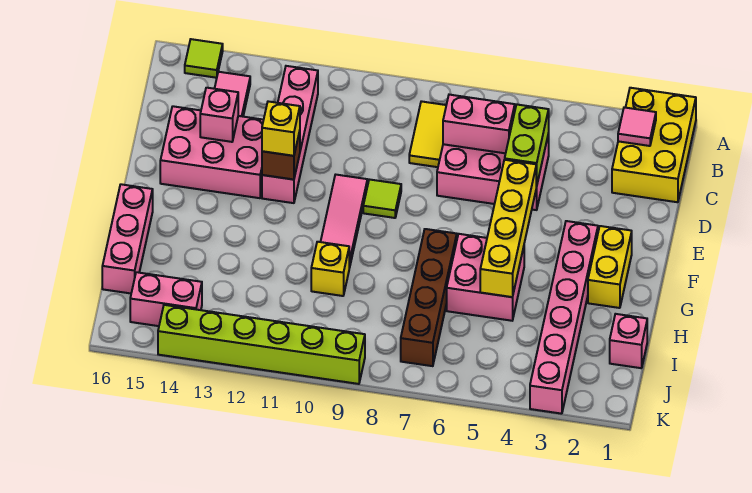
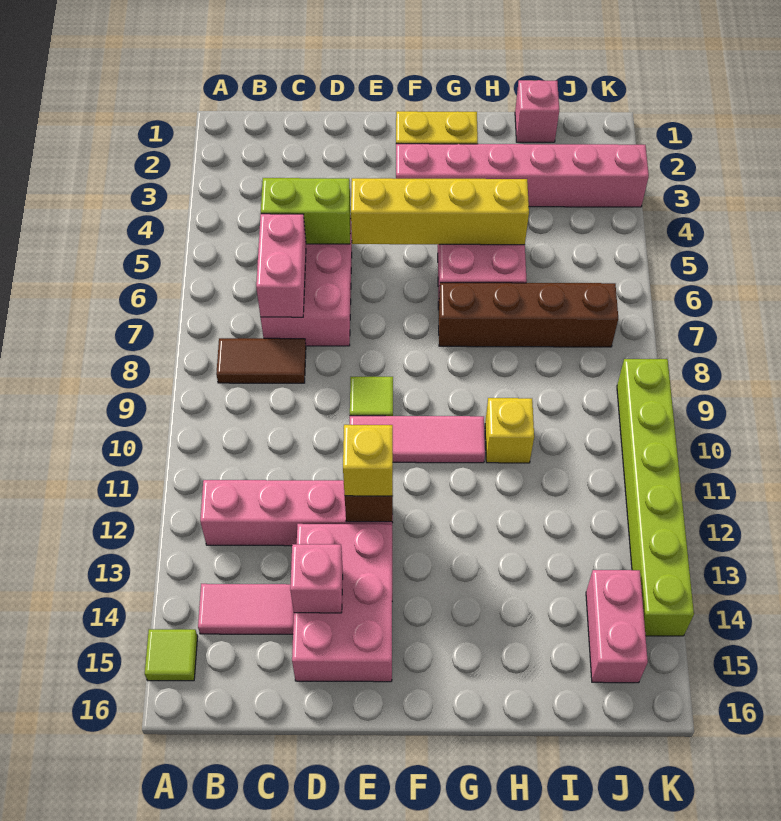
yellow brick A1:C2 level 1 -> none
pink tile B2 level 2 -> none
yellow tile B8:C8 level 1 -> brown tile B8:C8 level 1
pink brick G16:I16 level 1 -> none

